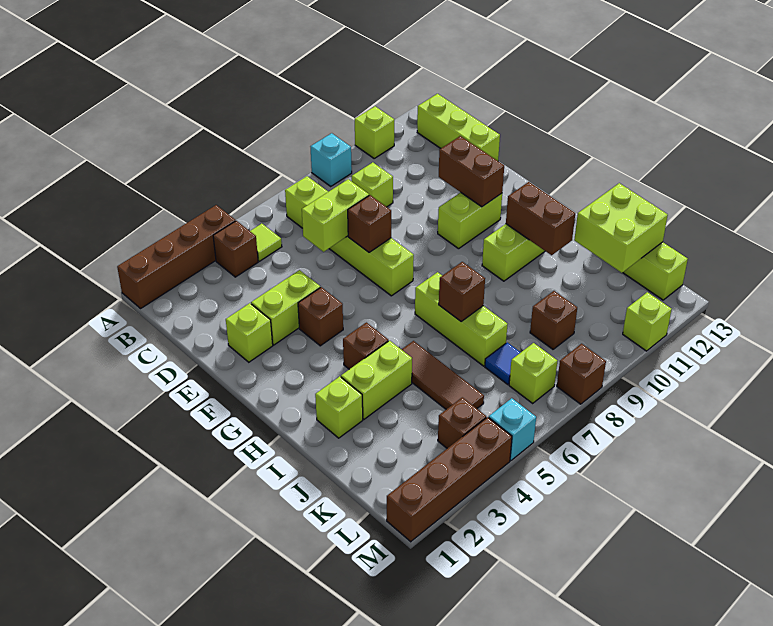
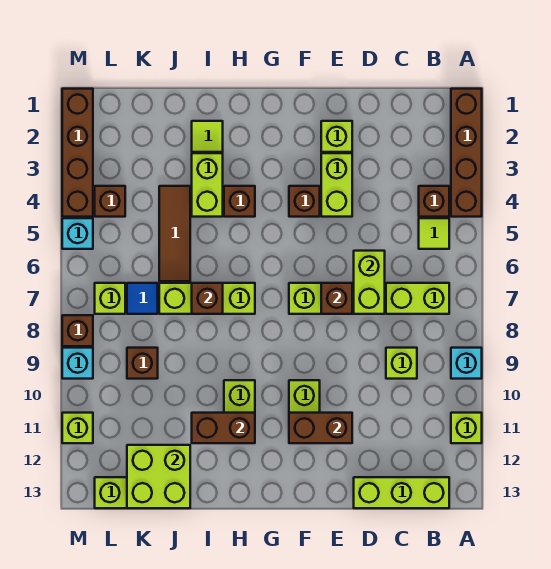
lime brick I2 level 1 -> lime tile I2 level 1
brown tile I5:K5 level 1 -> brown tile J4:J6 level 1
none -> cyan brick M9 level 1

